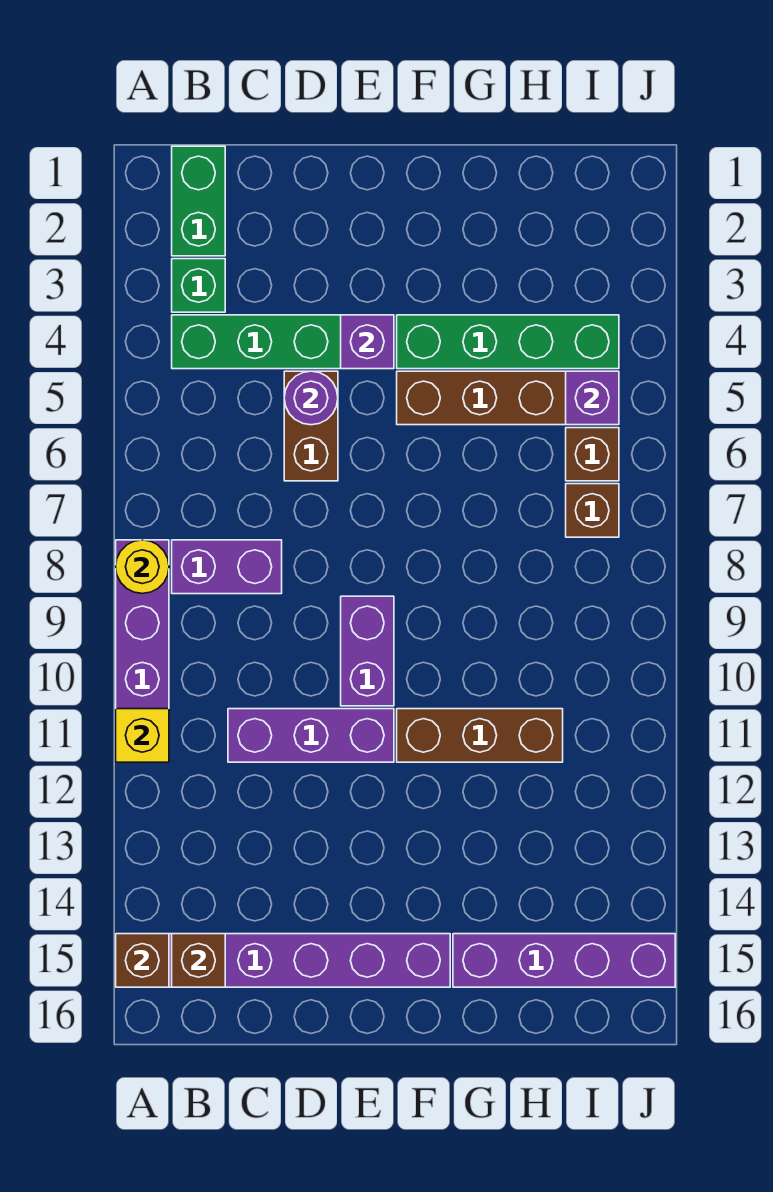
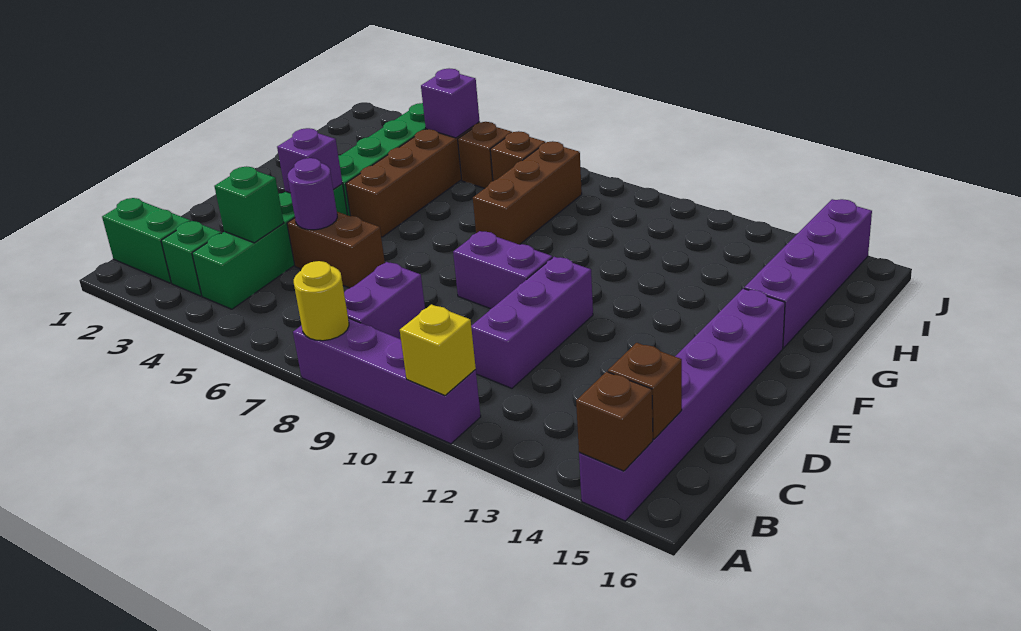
none -> green brick C4 level 2
brown brick F11:H11 level 1 -> brown brick G8:I8 level 1

